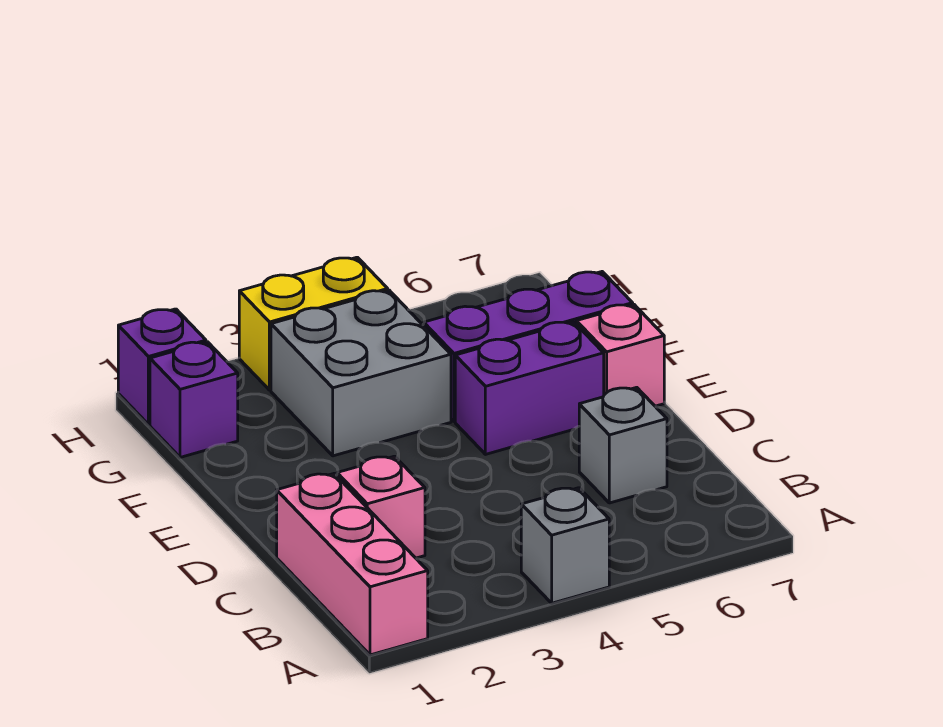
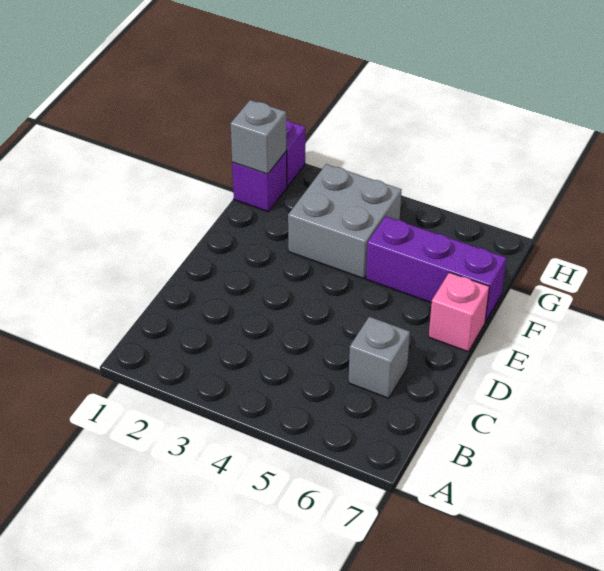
pink brick A1:C1 level 1 -> none
grey brick A4 level 1 -> grey brick G1 level 2
pink brick C2 level 1 -> none
purple brick E5:E6 level 1 -> none
yellow brick H3:H4 level 1 -> none

